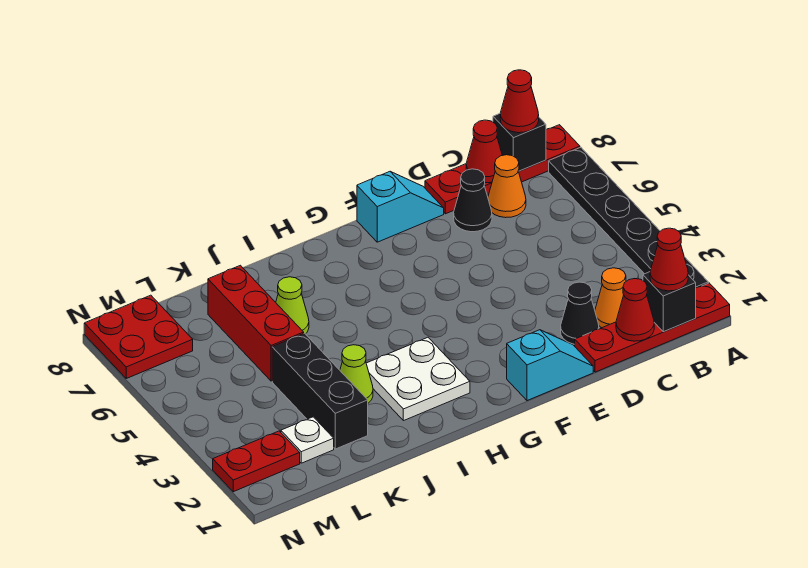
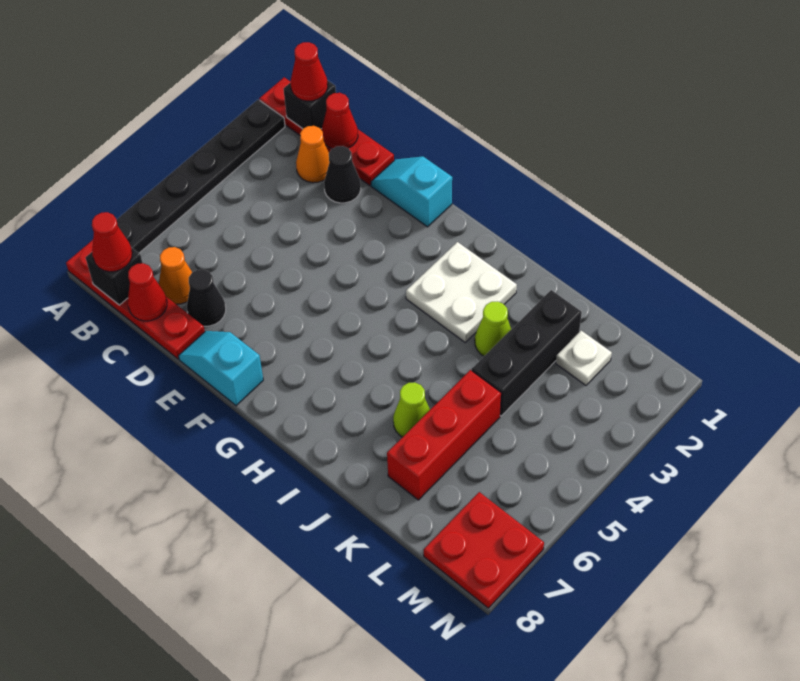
red plate M2:N2 level 1 -> none

